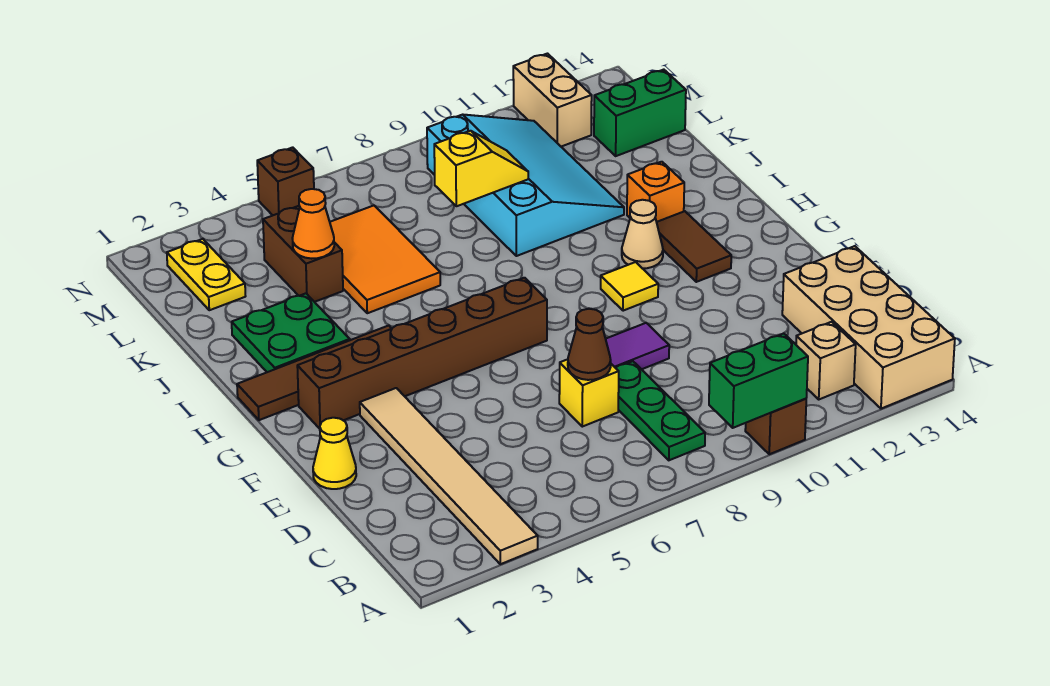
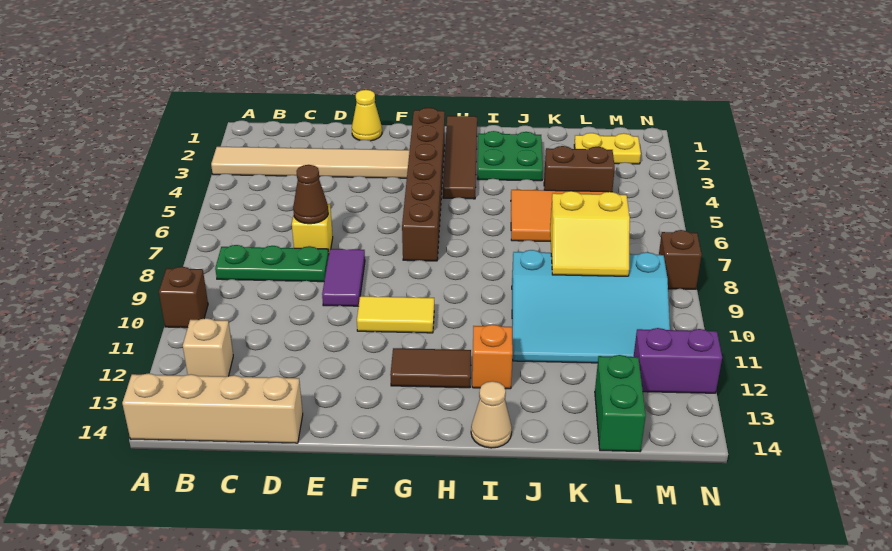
green brick A9:A10 level 2 -> none
tan brick A13:D14 level 1 -> tan brick A14:D14 level 1
yellow tile G10 level 1 -> yellow tile F10:G10 level 1
tan cone H11 level 1 -> tan cone I14 level 1
orange cone K4 level 2 -> none
yellow slope K8:K9 level 2 top 8 -> yellow slope K8:L9 level 2 top 8
tan brick M12:N12 level 1 -> purple brick M12:N12 level 1
brown brick N5 level 1 -> brown brick N8 level 1

